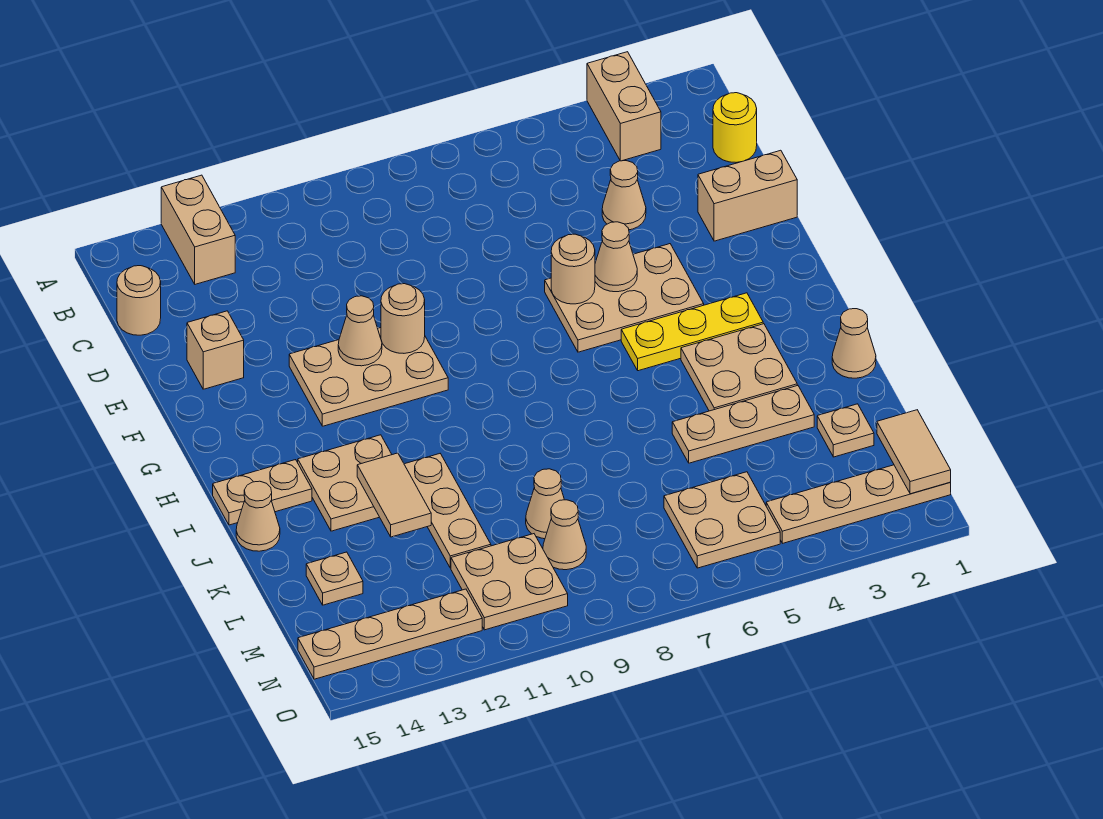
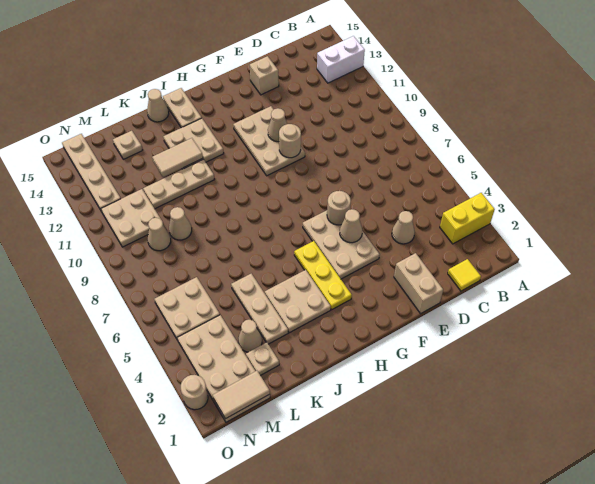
tan brick A3:B3 level 1 -> yellow brick A3:B3 level 1
tan brick A13:B13 level 1 -> white brick A13:B13 level 1
yellow round brick C1 level 1 -> yellow tile C1 level 1
tan round brick C15 level 1 -> tan round brick O2 level 1
tan cone J1 level 1 -> tan cone L3 level 1
tan plate N1:N4 level 1 -> tan plate M1:N4 level 1

